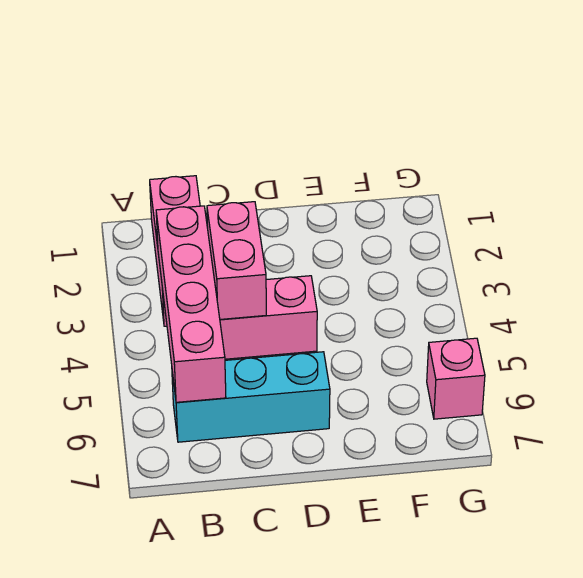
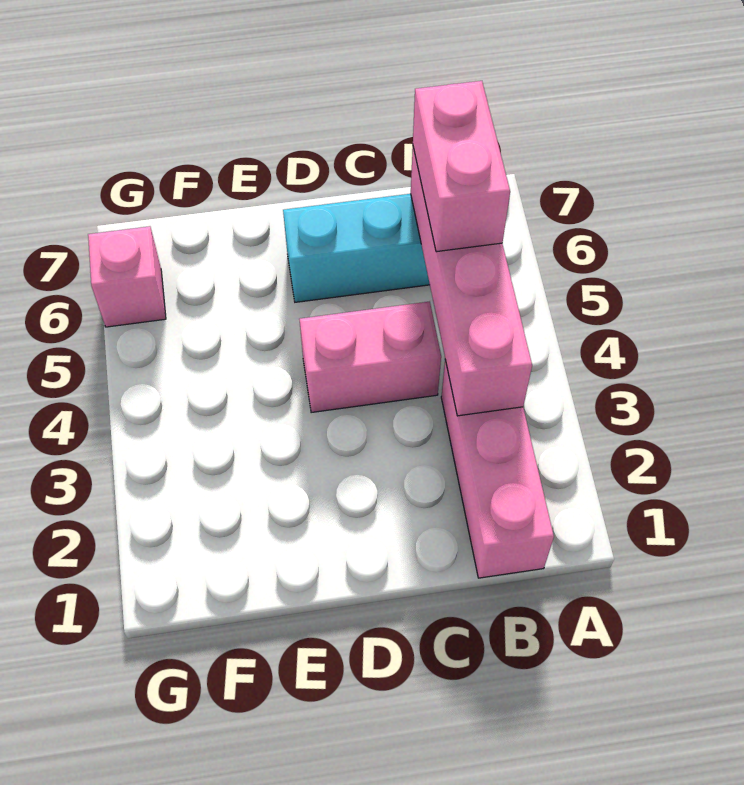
pink brick C3:C4 level 2 -> pink brick B5:B6 level 3

